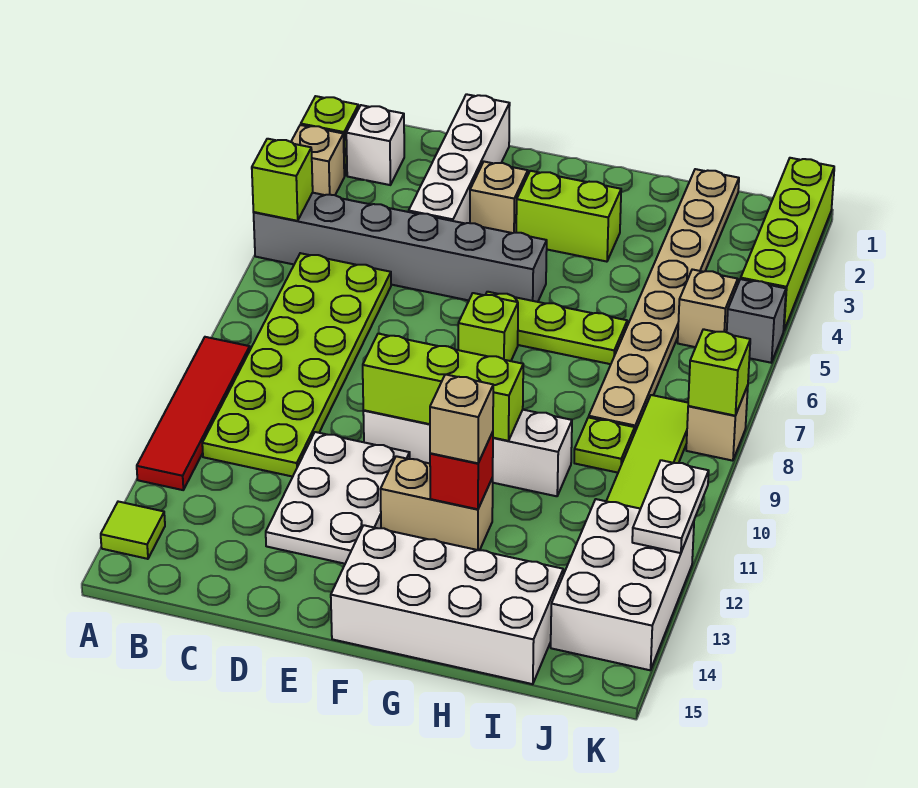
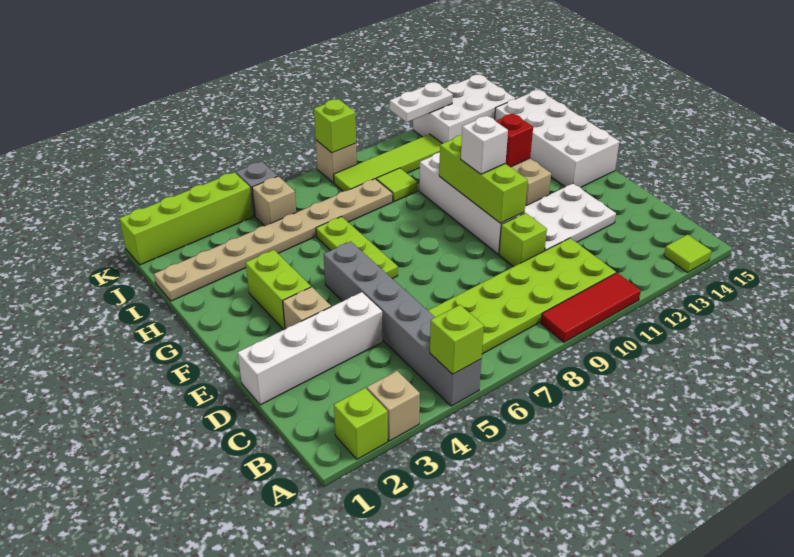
red tile A9:A12 level 1 -> red tile A9:A11 level 1
white brick B2 level 1 -> white brick F10 level 3
lime brick F7 level 1 -> lime brick D10 level 1
tan brick G12 level 3 -> none
lime plate I9 level 1 -> lime tile I9 level 1

